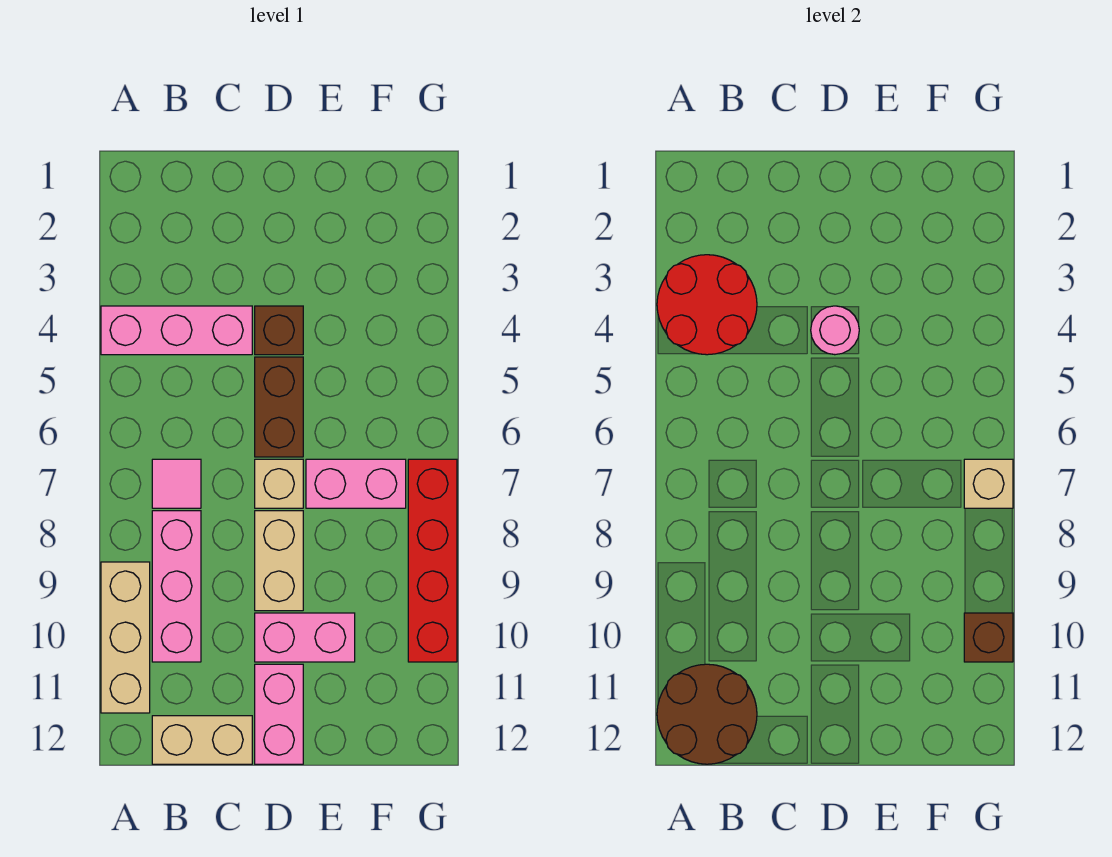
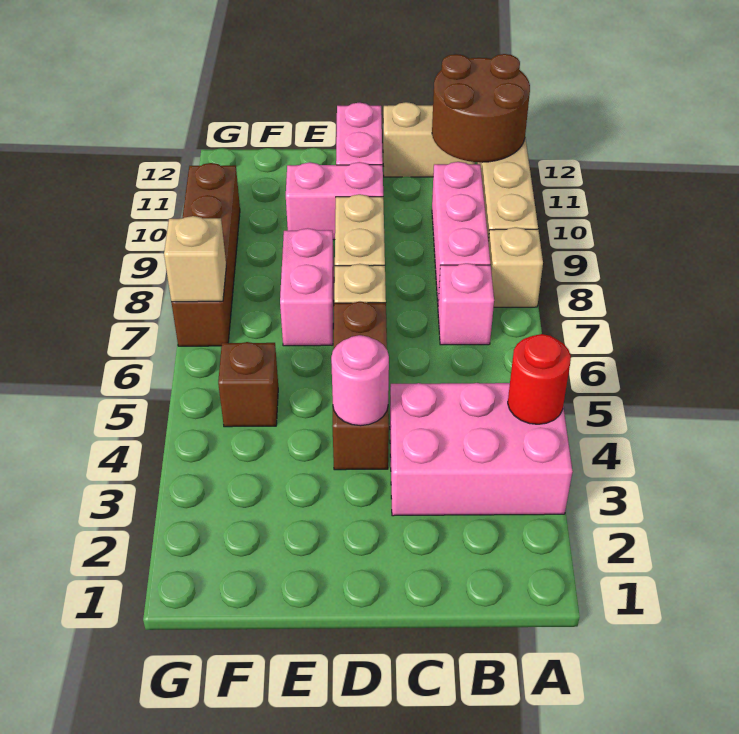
red round brick A3:B4 level 2 -> red round brick A4 level 2
pink brick A4:C4 level 1 -> pink brick A3:C4 level 1
none -> tan brick A8 level 1
pink tile B7 level 1 -> pink brick B7 level 1
pink brick E7:F7 level 1 -> pink brick E7:E8 level 1
red brick G7:G10 level 1 -> brown brick G7:G10 level 1
brown brick G10 level 2 -> brown brick F5 level 1

